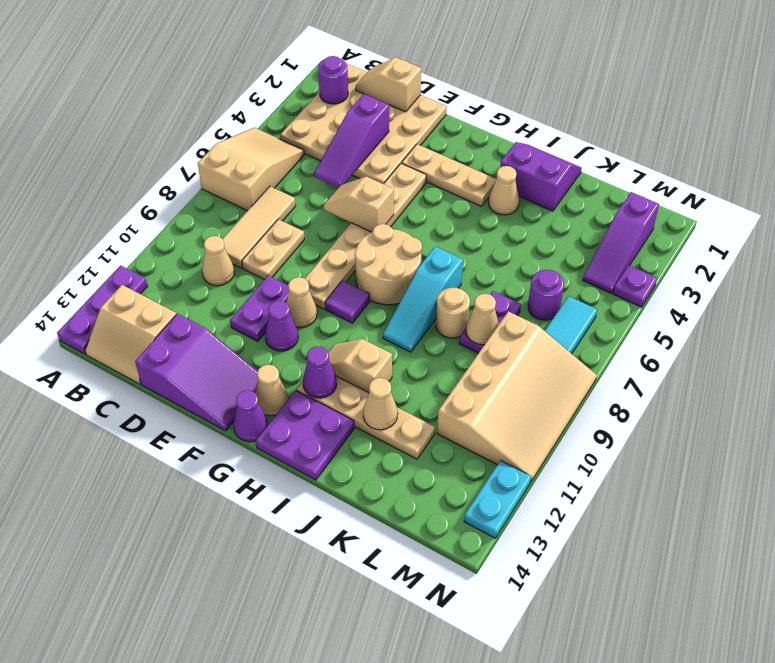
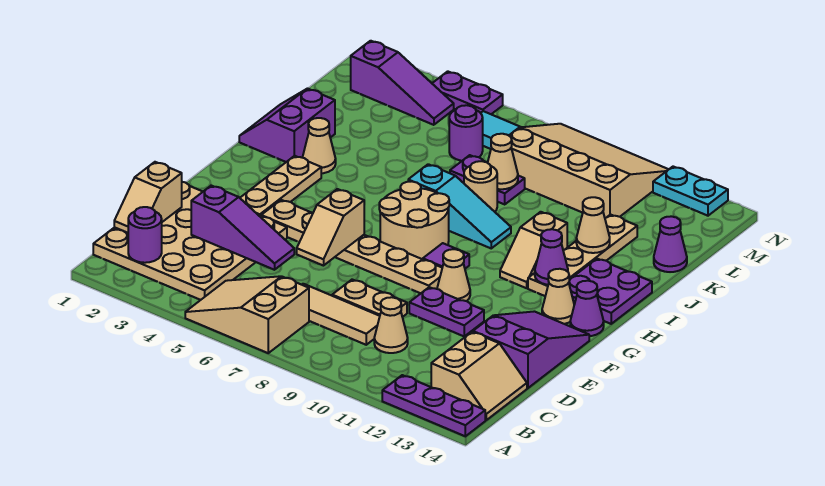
purple cone F11 level 1 -> purple cone K14 level 1
purple plate N4 level 1 -> purple plate N4:N5 level 1

